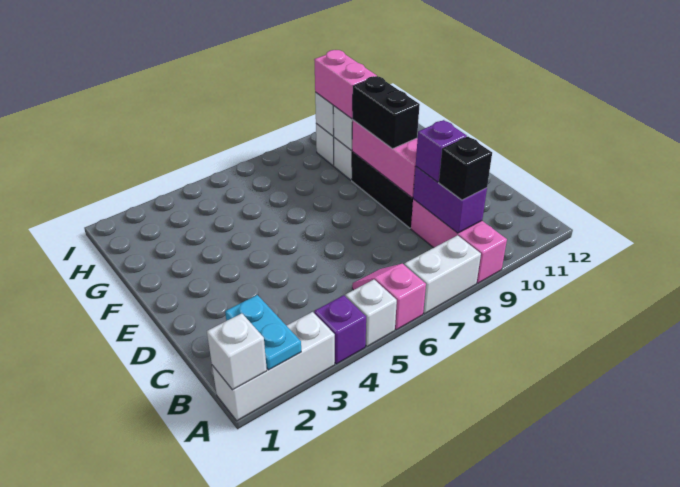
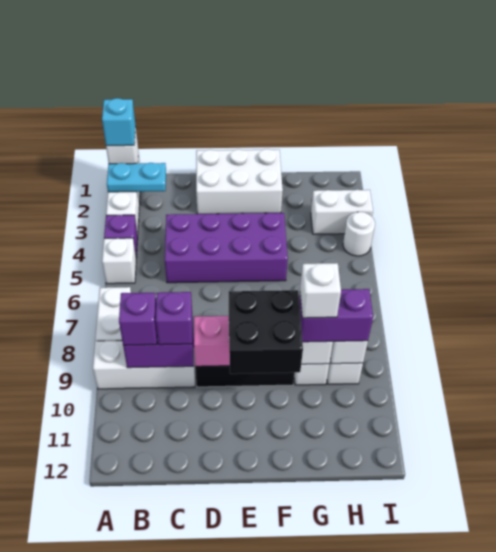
none -> cyan brick A1 level 3
pink slope A6:B6 level 1 top A -> none
pink brick A9:C9 level 1 -> white brick A9:C9 level 1
black brick B9 level 3 -> purple brick B9 level 3
none -> purple brick C4:F5 level 1
none -> white brick D1:F2 level 1
black brick E9:F9 level 3 -> black brick E9:F10 level 3
pink brick G9:H9 level 3 -> purple brick G9:H9 level 3
none -> white brick G9 level 4
none -> white brick H3:I3 level 1
none -> white round brick I4 level 1

